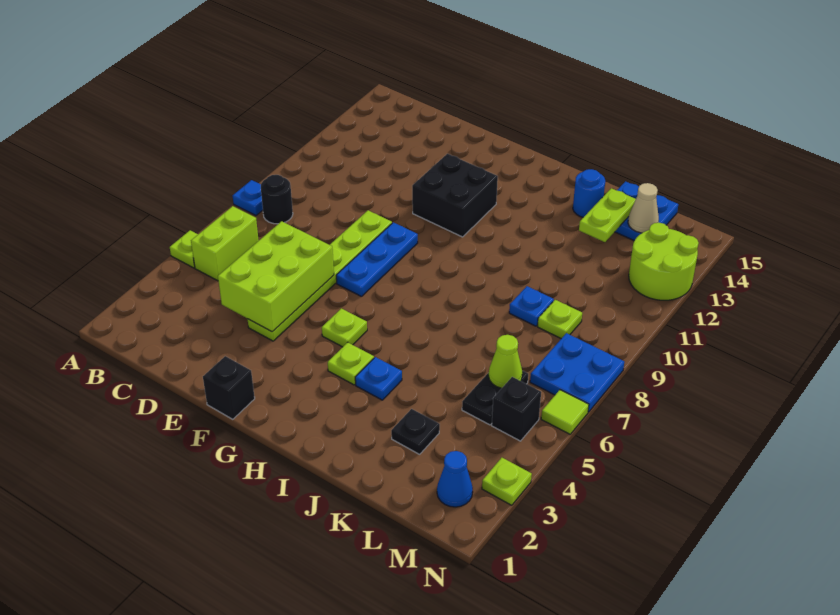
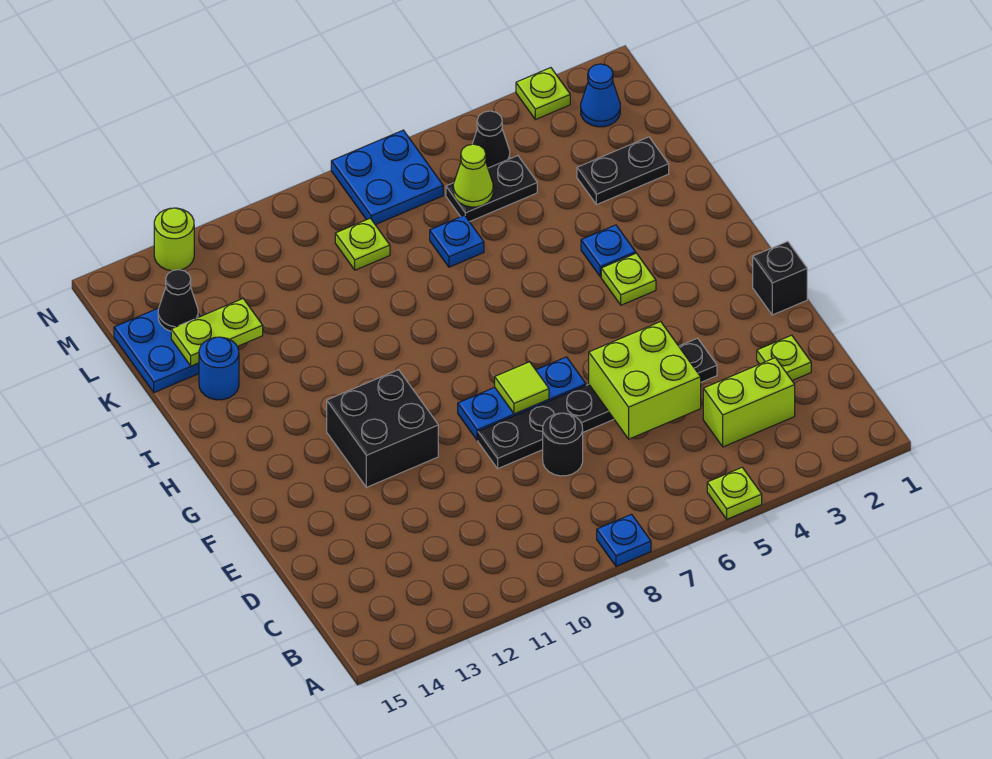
lime brick B5:B6 level 1 -> lime brick C3:C4 level 1
black round brick B8 level 1 -> black round brick D8 level 1
lime brick D4:E6 level 2 -> lime brick D5:E6 level 2
lime plate E4:E9 level 1 -> black plate E4:E9 level 1
lime plate G5 level 1 -> lime plate D2 level 1
black plate K3 level 1 -> black plate K2:K3 level 1
blue plate K9 level 1 -> blue plate K7 level 1
tan cone L14 level 2 -> black cone L14 level 2
black brick M5 level 1 -> black cone M5 level 1
lime round brick M12:N13 level 1 -> lime round brick N13 level 1
lime tile N6 level 1 -> lime tile F8 level 2

